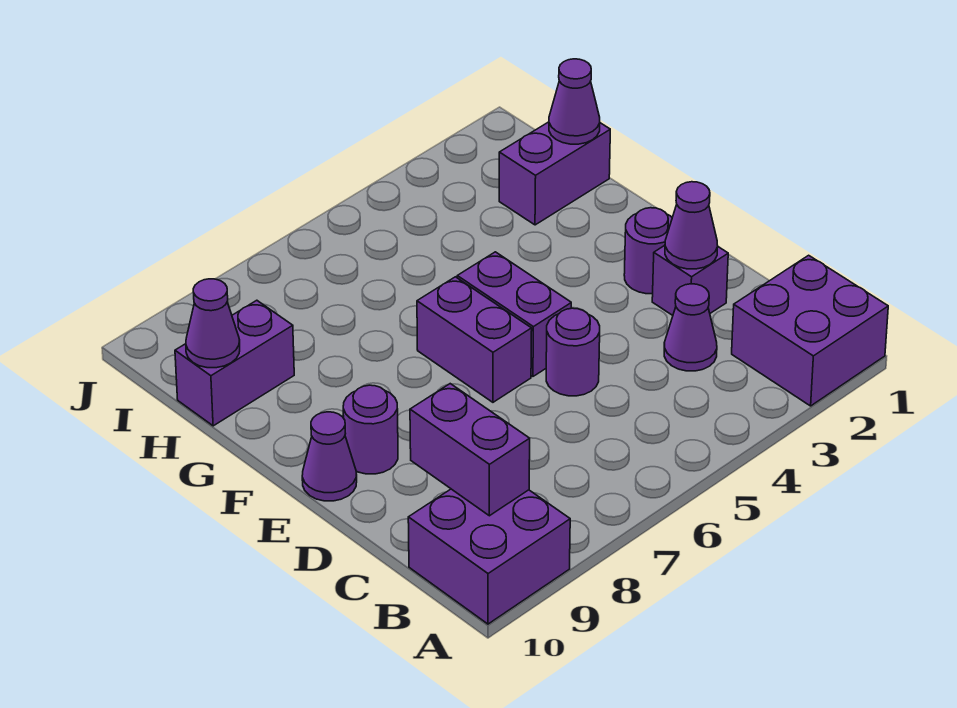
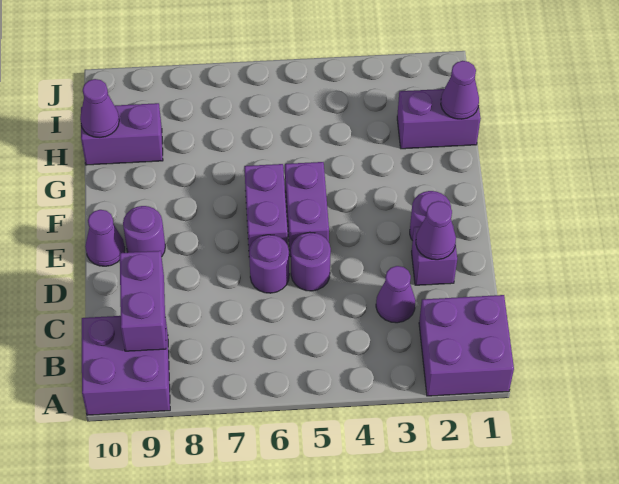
none -> purple round brick D6 level 1

